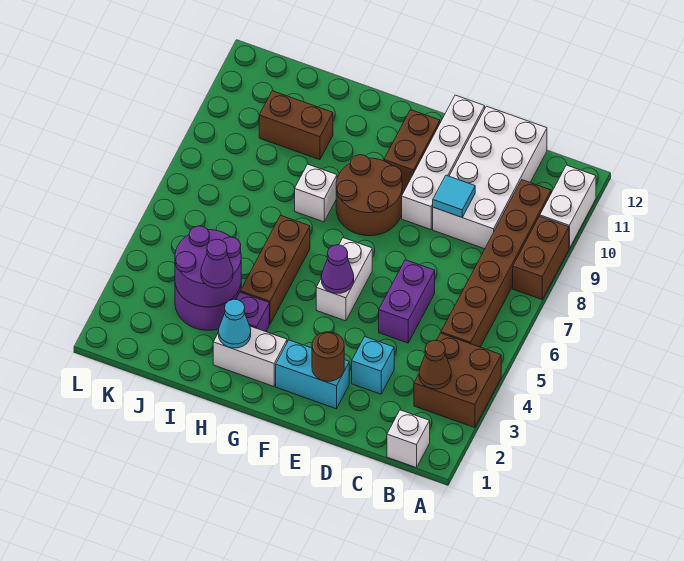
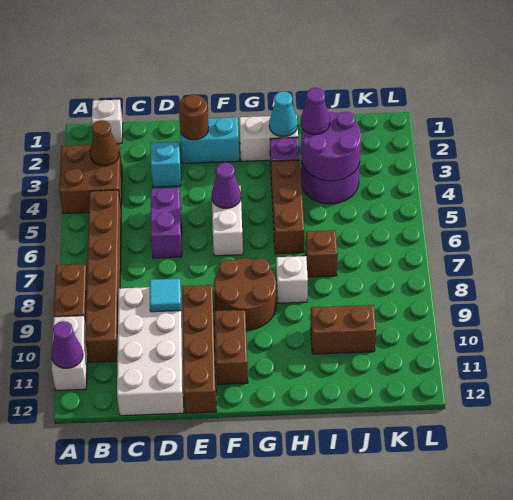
none -> purple cone A11 level 2
white brick E9:E12 level 1 -> brown brick E9:E12 level 1
none -> brown brick I7 level 1

